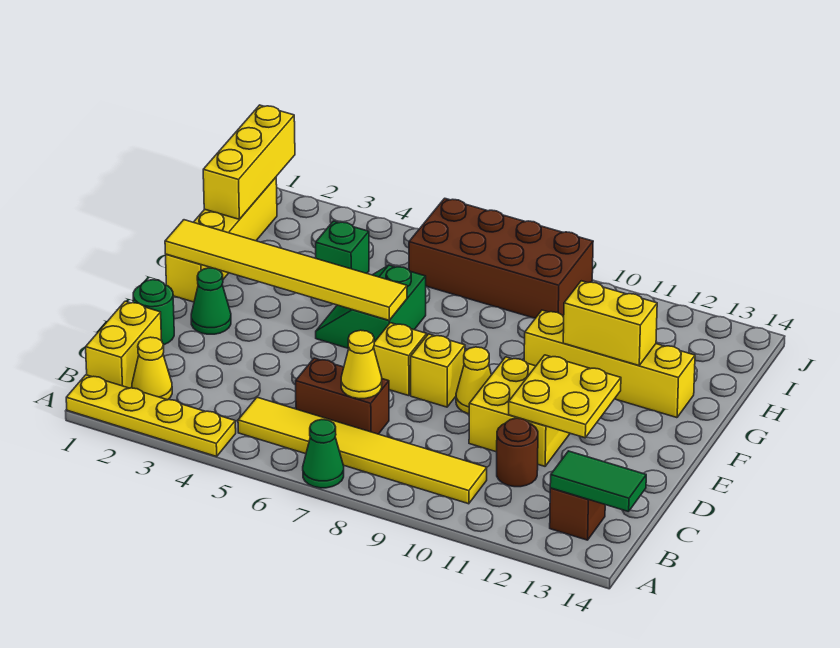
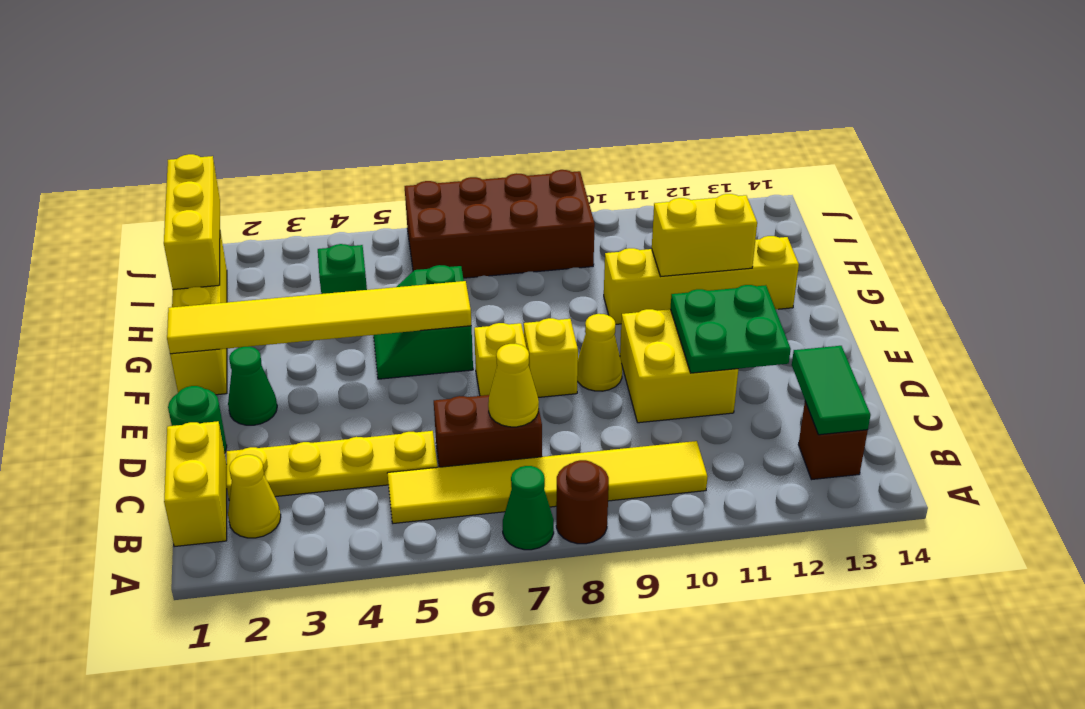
yellow plate A1:A4 level 1 -> yellow plate C2:C5 level 1
green tile B13:B14 level 2 -> green tile B13:C13 level 2
brown round brick C11 level 1 -> brown round brick A8 level 1
yellow plate D11:E12 level 2 -> green plate D11:E12 level 2

